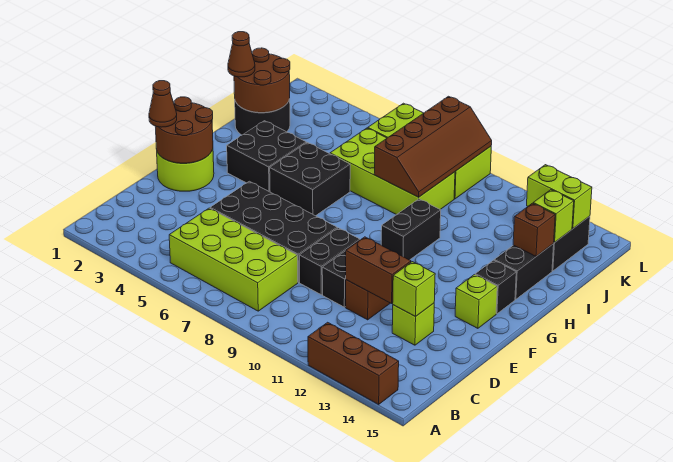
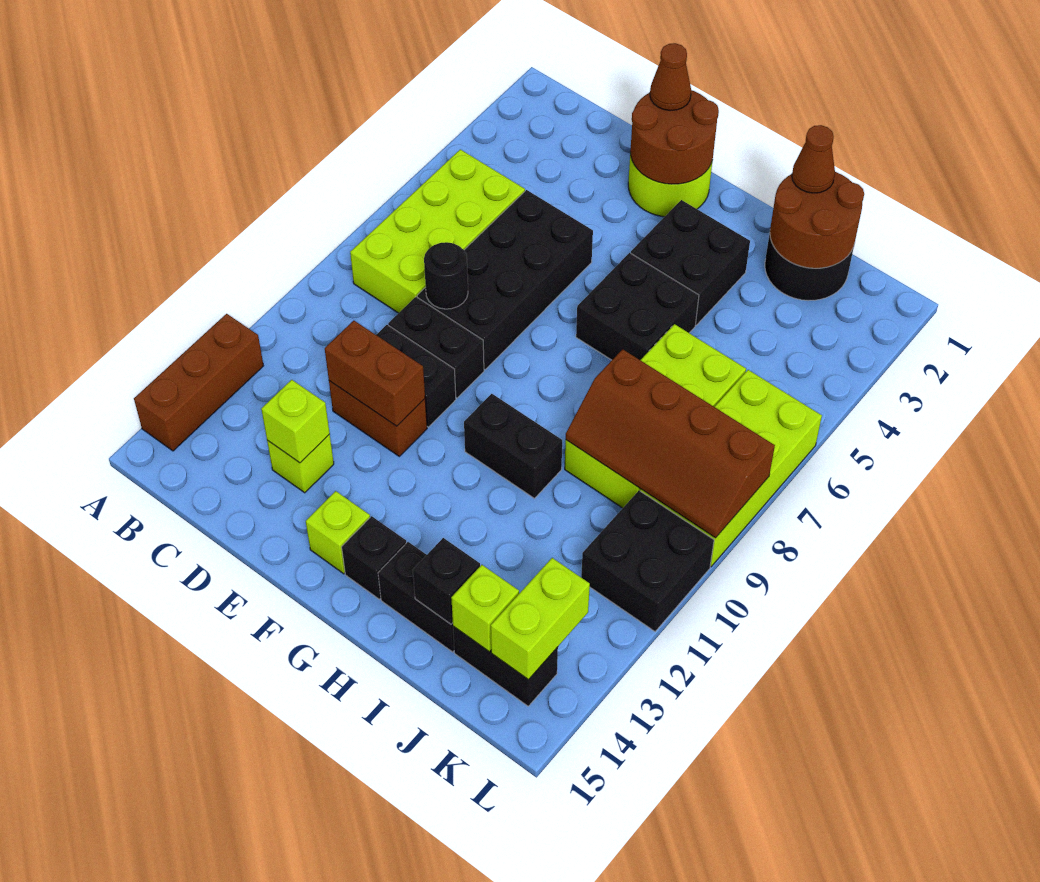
none -> black round brick D8 level 2
brown brick D11:D12 level 2 -> brown brick D11:E11 level 2
brown brick I14 level 2 -> black brick I14 level 2
none -> black brick K10:L11 level 1

